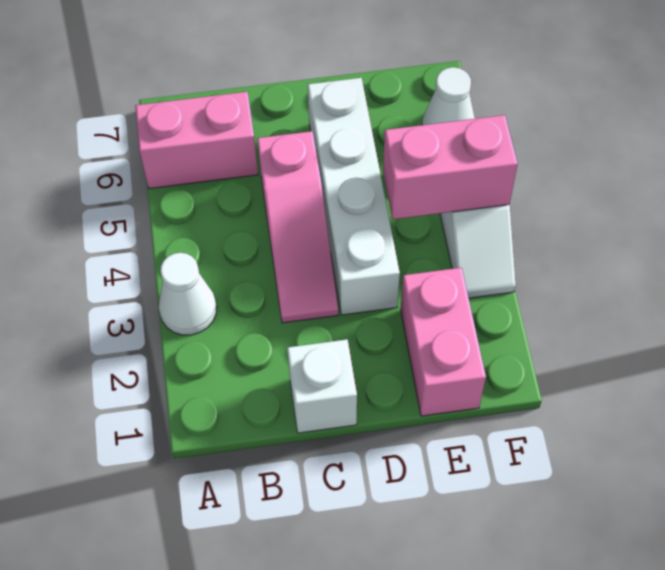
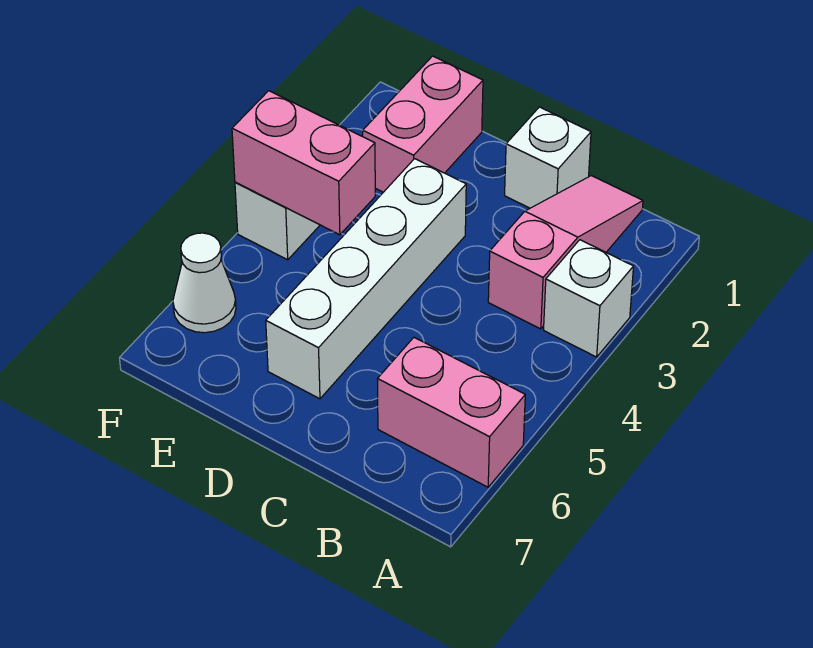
white cone A3 level 1 -> white brick A3 level 1
pink slope C3:C5 level 1 top 5 -> pink slope B1:B3 level 1 top 3

